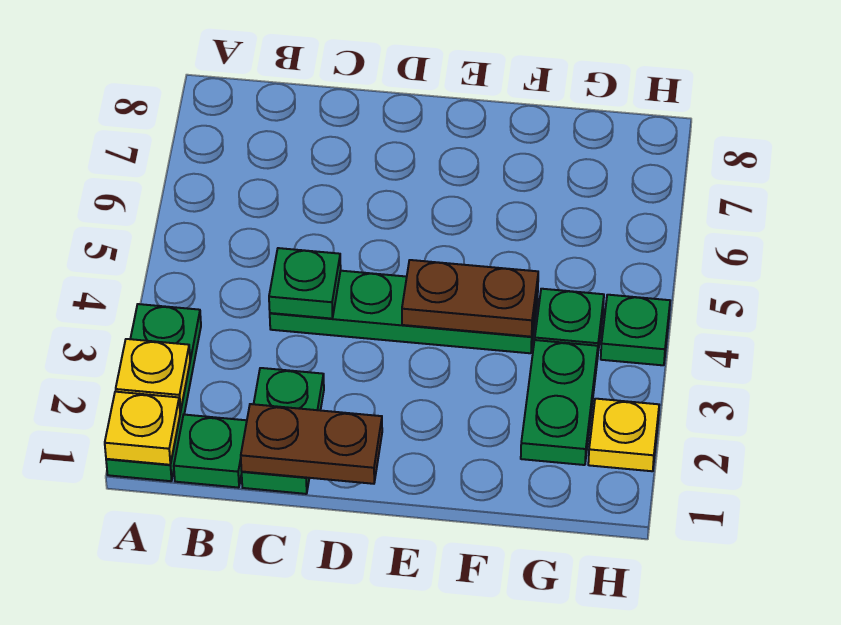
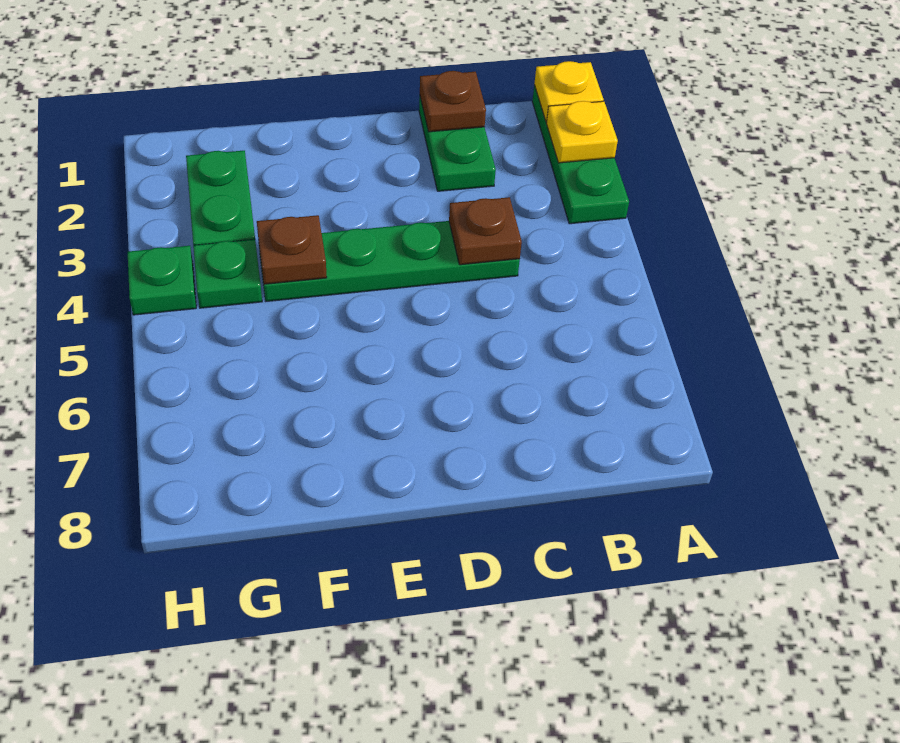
green plate B1 level 1 -> none
brown plate C1:D1 level 2 -> brown plate C1 level 2
green plate C4 level 2 -> brown plate C4 level 2
brown plate E4:F4 level 2 -> brown plate F4 level 2
yellow plate H2 level 1 -> none

